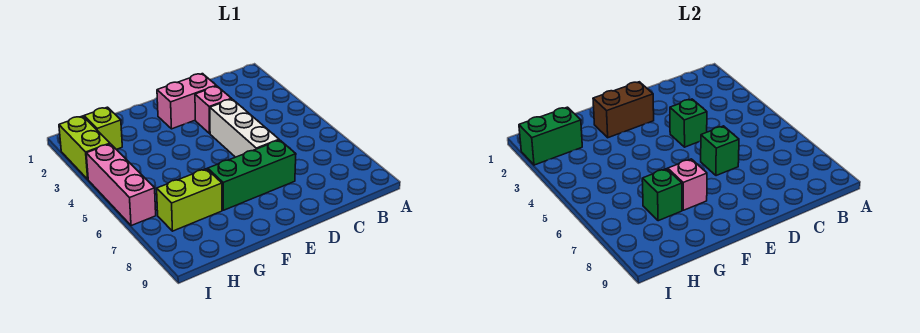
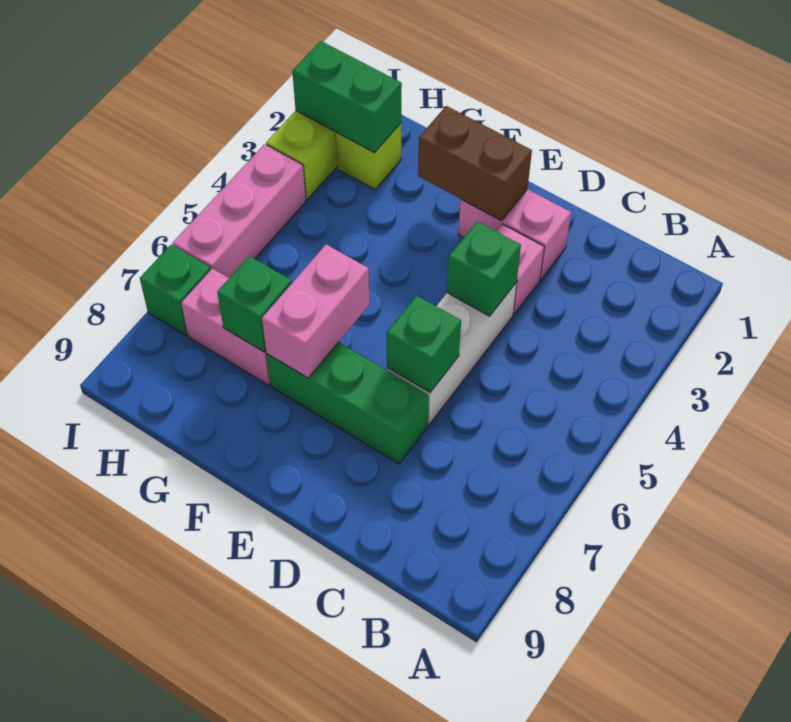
pink brick F7 level 2 -> pink brick F6:F7 level 2
lime brick G7:H7 level 1 -> pink brick G7:H7 level 1
none -> green brick I7 level 1

